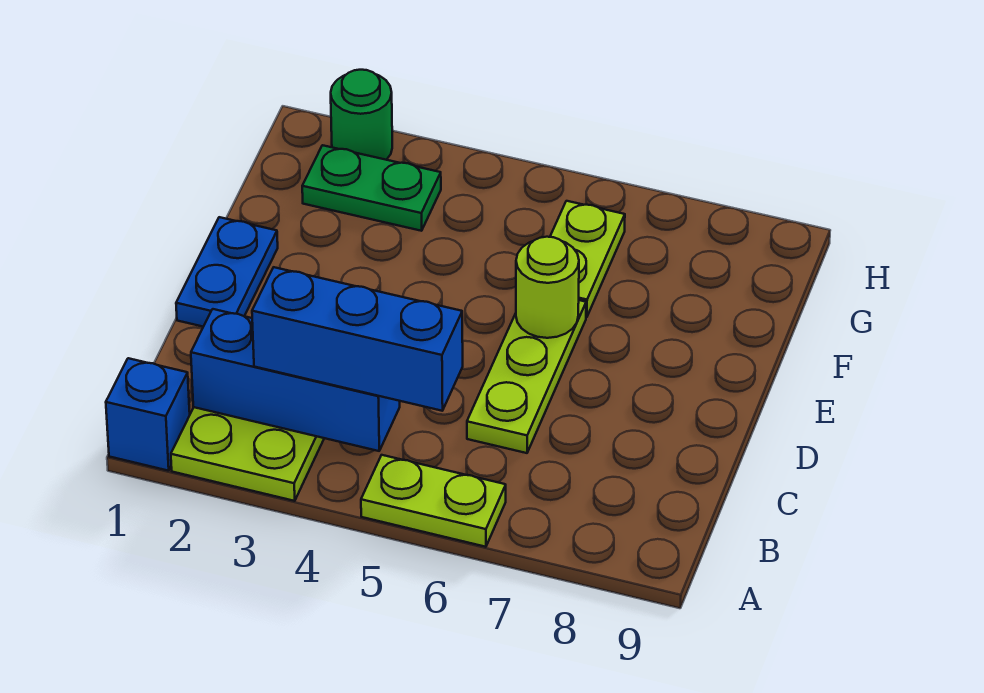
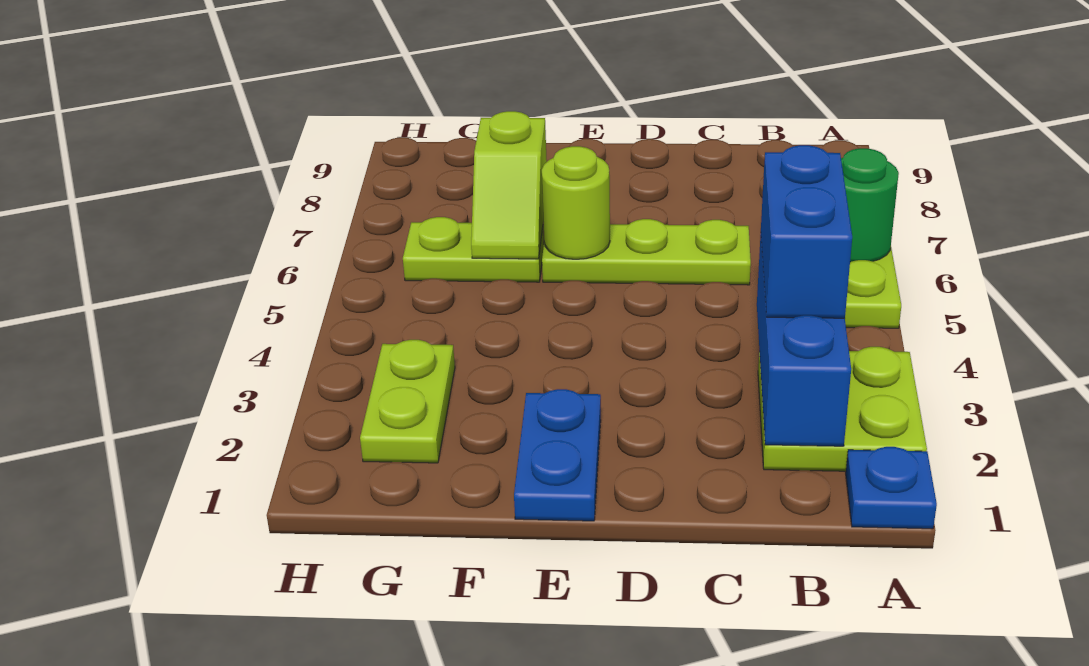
blue brick A1 level 1 -> blue plate A1 level 1
blue brick B3:B5 level 3 -> blue brick B3:B4 level 3
blue plate D1:E1 level 1 -> blue plate E1:E2 level 1
none -> lime slope F6:F7 level 2 top 7
green plate G2:G3 level 1 -> lime plate G2:G3 level 1
green round brick H2 level 1 -> green round brick A6 level 2

